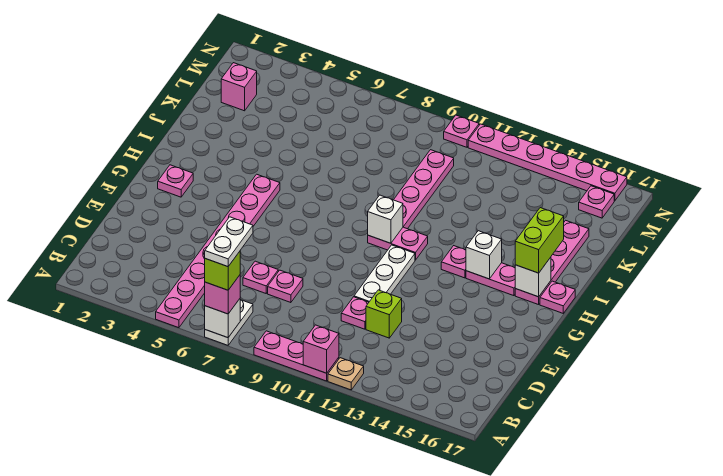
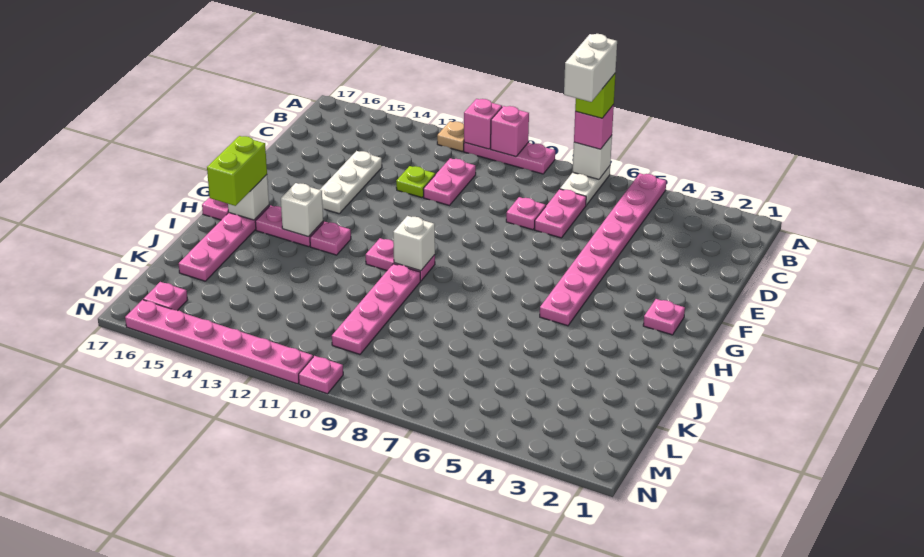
white plate A7:B7 level 5 -> white brick A7:B7 level 5
pink plate D7 level 1 -> pink plate C7:D7 level 1
pink plate D11 level 1 -> pink plate C11:D11 level 1
lime brick D12 level 1 -> lime plate D12 level 1
white plate E11:G11 level 1 -> white plate D14:F14 level 1
pink brick L2 level 1 -> pink brick A10 level 2

